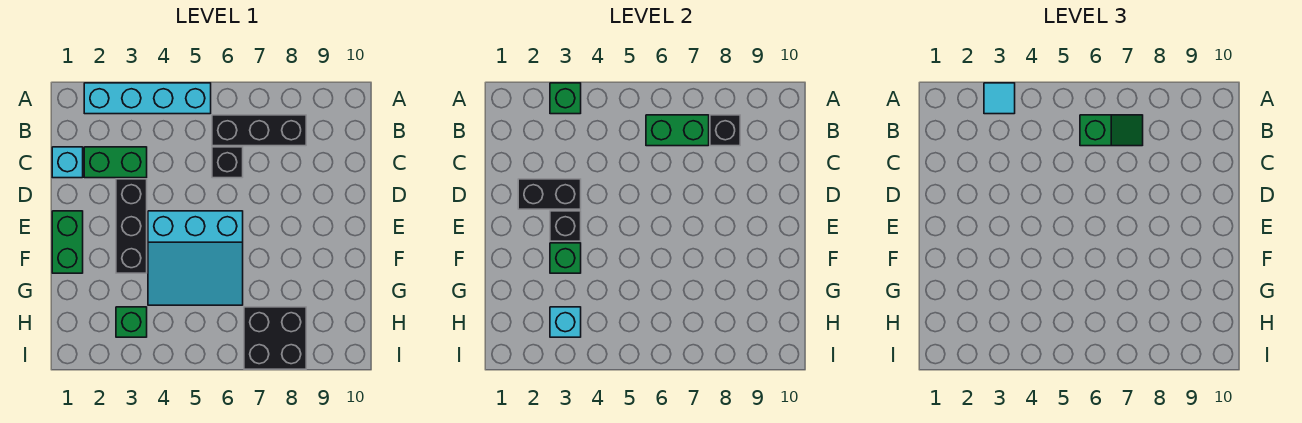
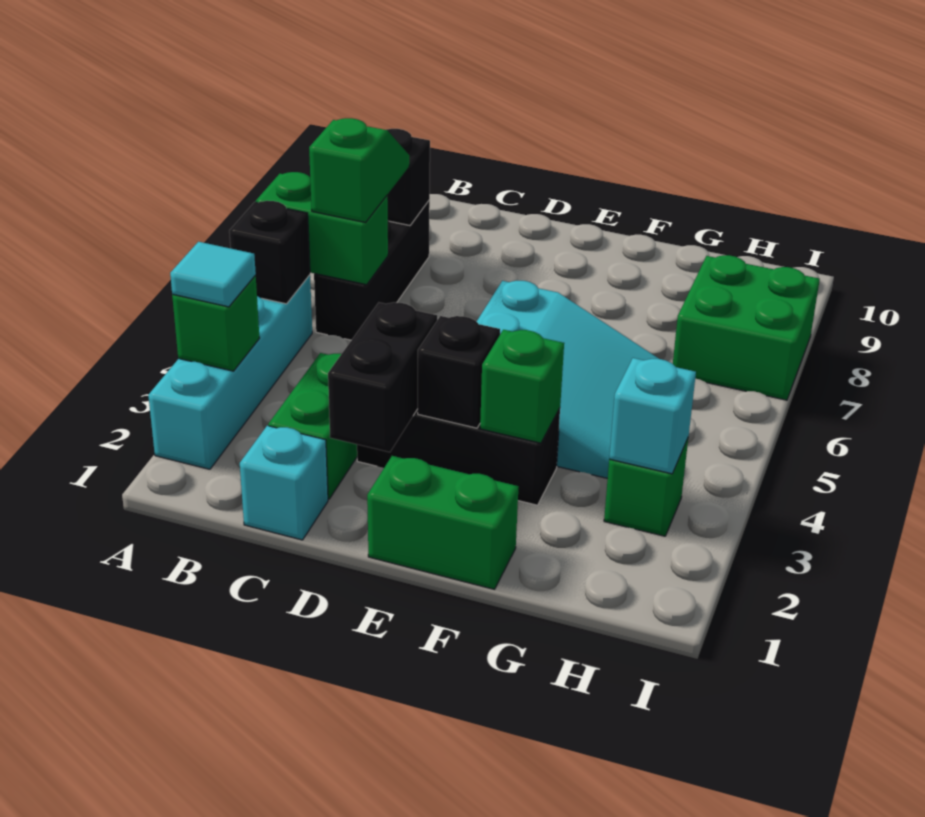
green brick B6:B7 level 2 -> green brick A6:B6 level 2
black brick C6 level 1 -> black brick A5 level 2
black brick H7:I8 level 1 -> green brick H7:I8 level 1

